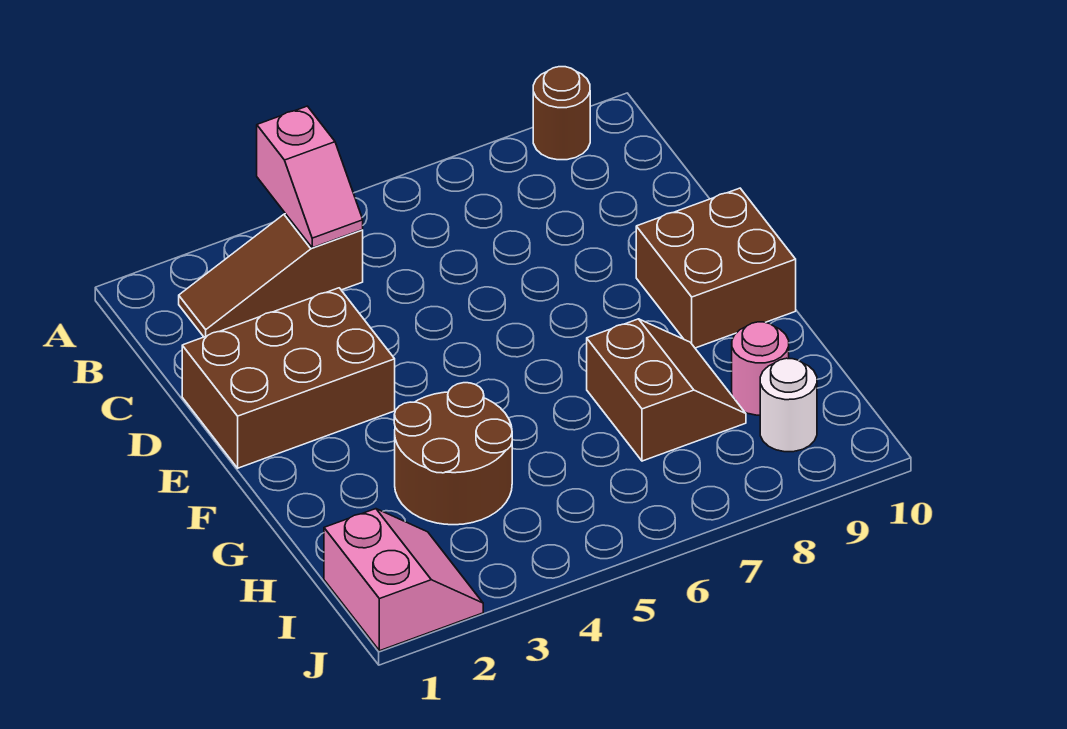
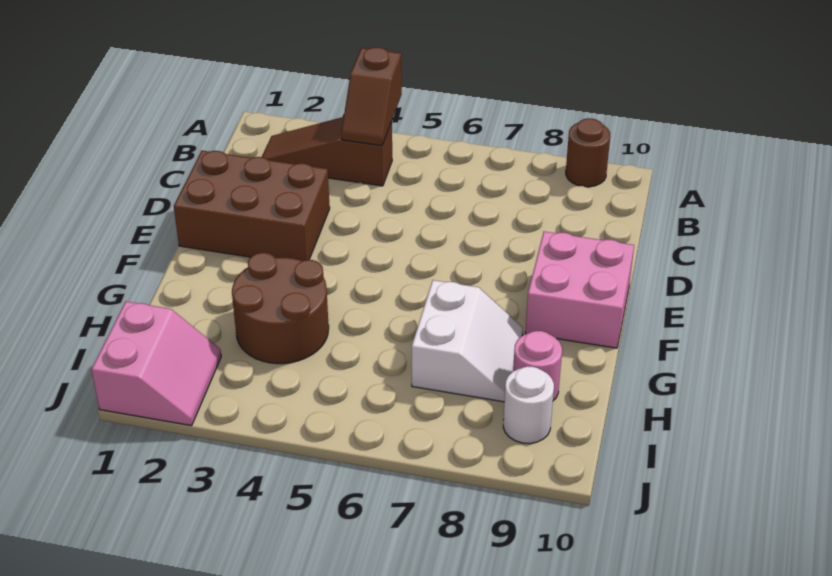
pink slope A4:B4 level 2 top A -> brown slope A4:B4 level 2 top A
brown brick E9:F10 level 1 -> pink brick E9:F10 level 1
brown slope G7:H8 level 1 top 7 -> white slope G7:H8 level 1 top 7

